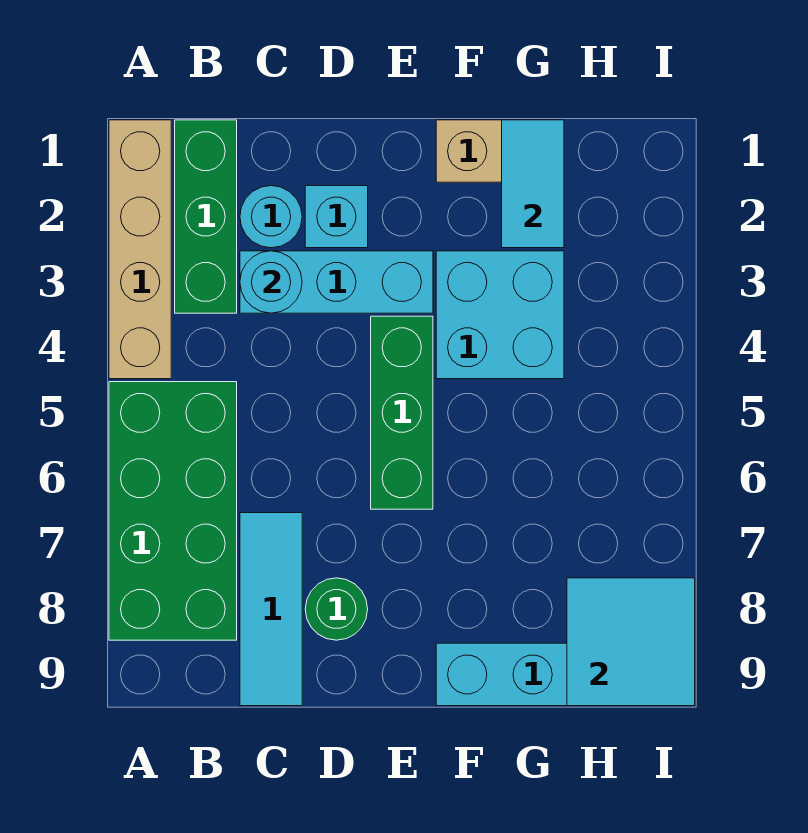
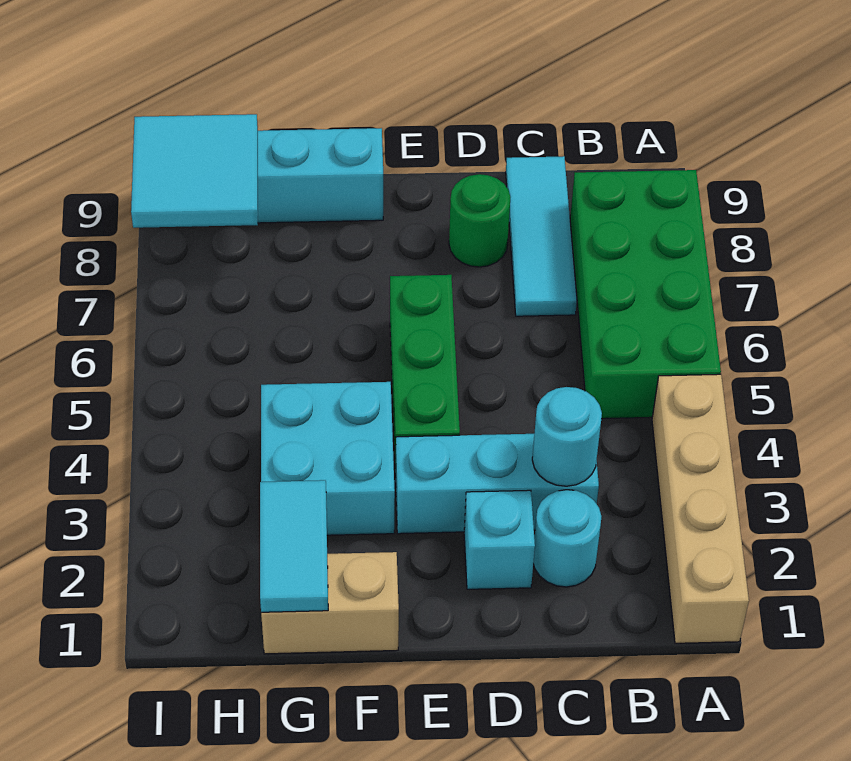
green brick B1:B3 level 1 -> none

